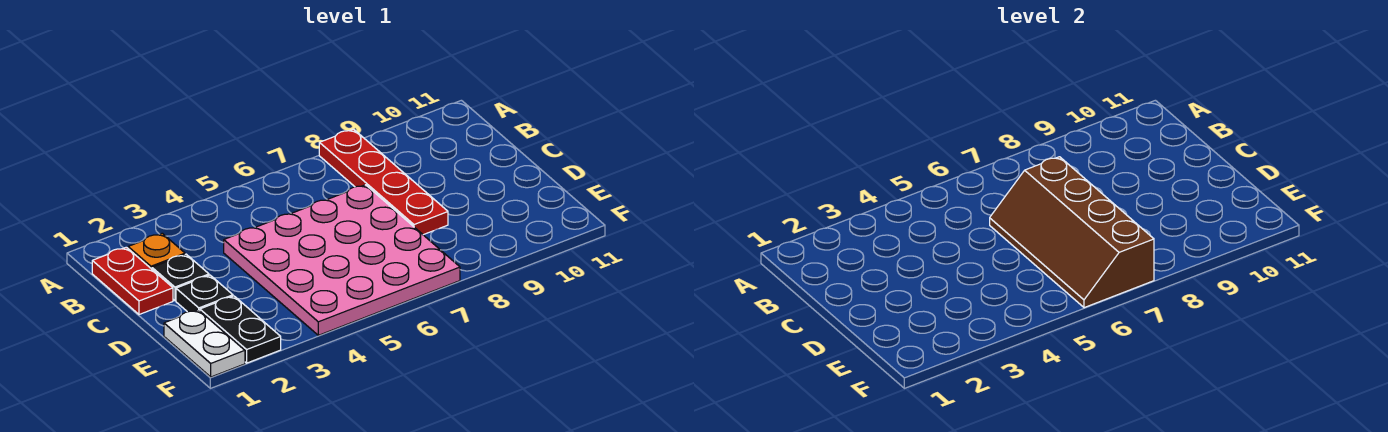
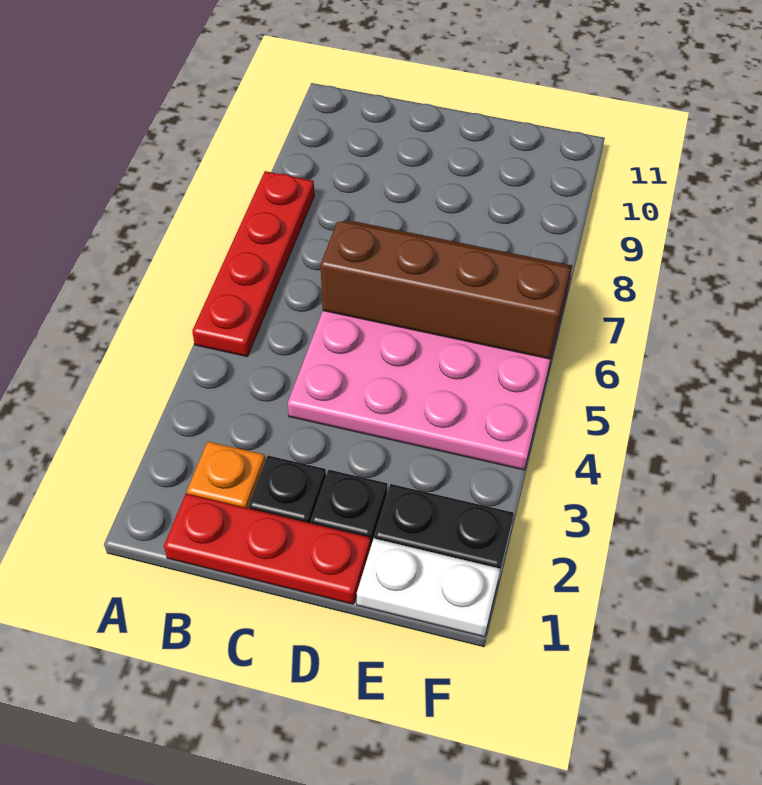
red plate A8:D8 level 1 -> red plate A5:A8 level 1
red plate B1:C1 level 1 -> red plate B1:D1 level 1
brown slope C6:F7 level 2 top 7 -> brown slope C6:F7 level 2 top 6

